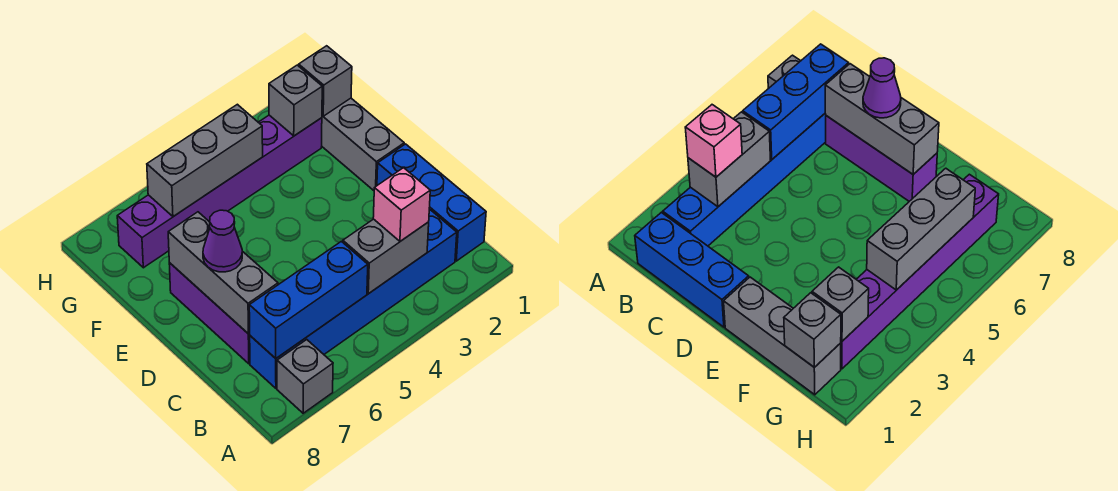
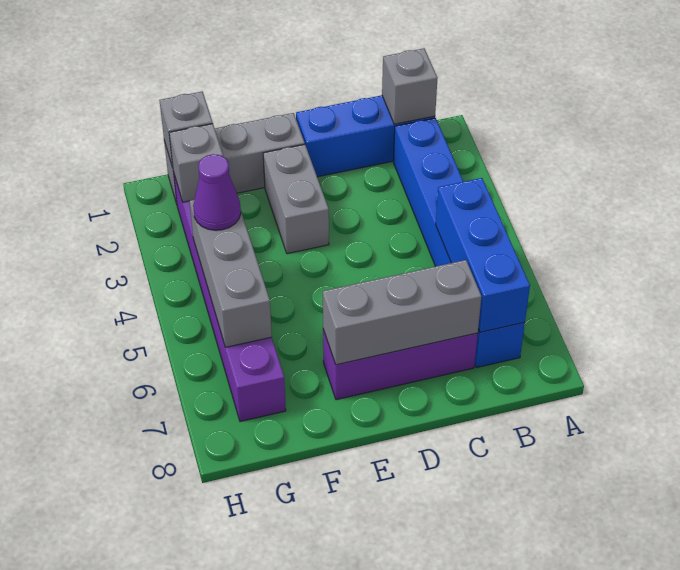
grey brick A7 level 1 -> grey brick B1 level 2
grey brick B3:B4 level 2 -> grey brick E2:E3 level 1
pink brick B3 level 3 -> none
purple cone D7 level 3 -> purple cone G4 level 3

